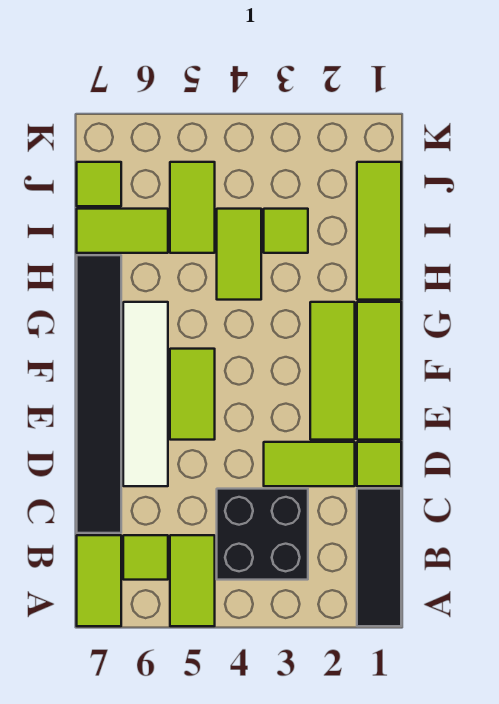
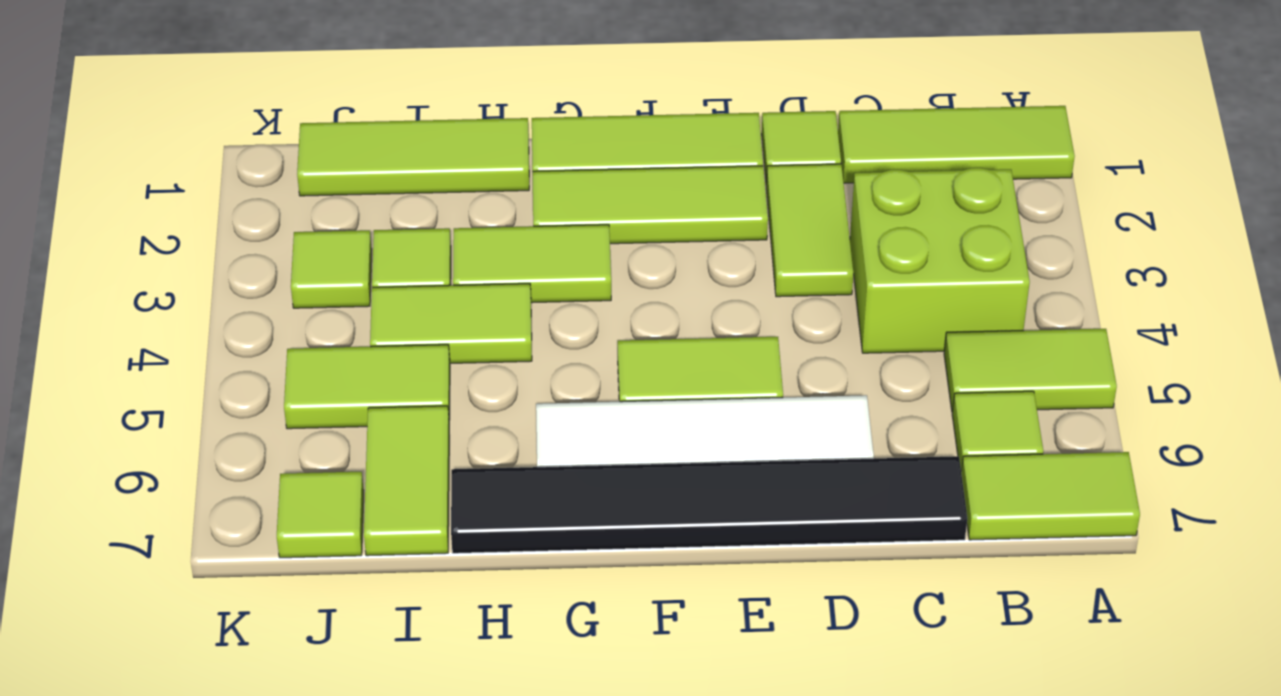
black tile A1:C1 level 1 -> lime tile A1:C1 level 1
black brick B3:C4 level 1 -> lime brick B3:C4 level 1
none -> lime tile G3:H3 level 1
none -> lime tile J3 level 1

